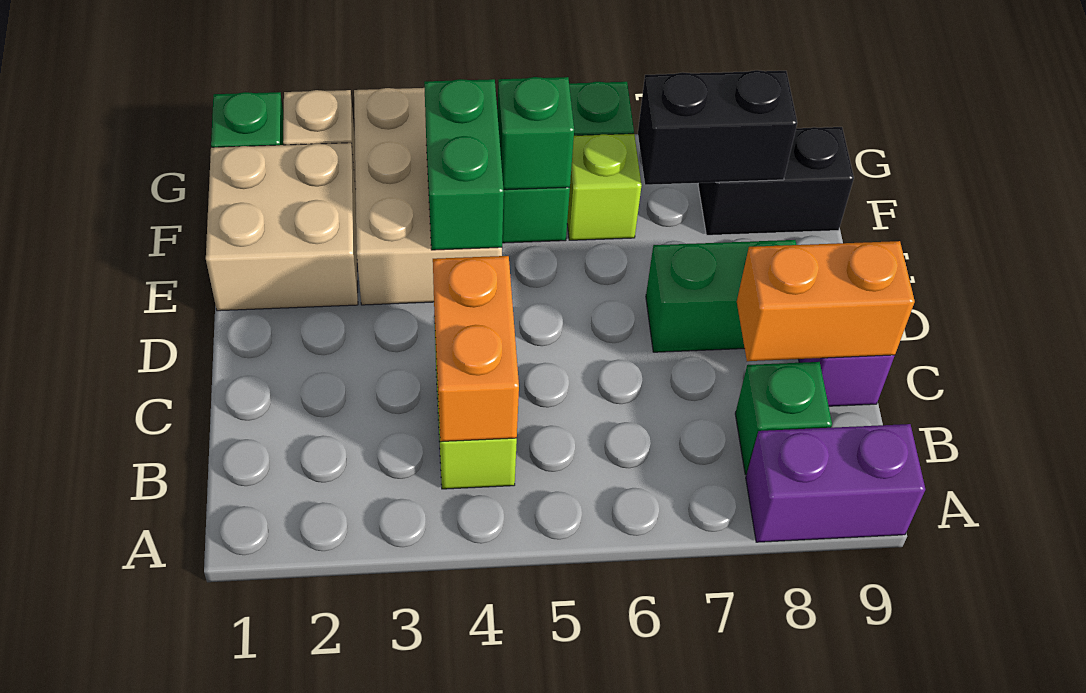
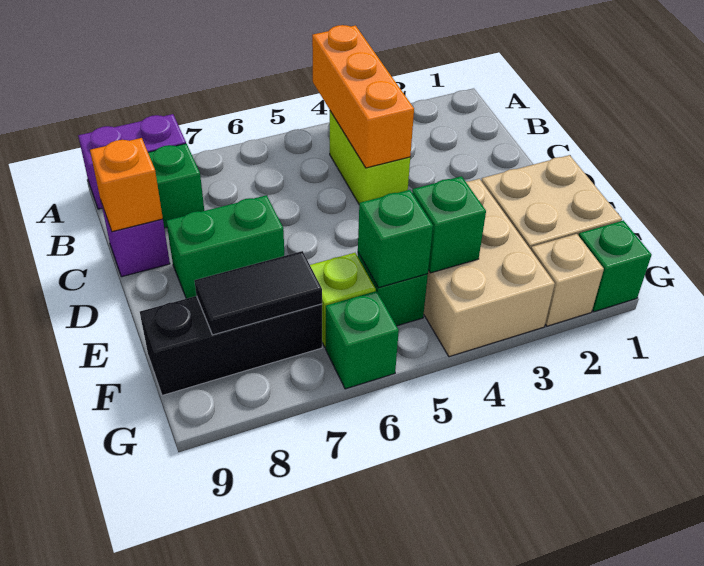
orange brick B4:C4 level 2 -> orange brick A4:C4 level 2
orange brick C8:C9 level 2 -> orange brick C9 level 2
green brick E4:F4 level 2 -> green brick F4 level 2
black brick F7:F8 level 2 -> black tile F7:F8 level 2
black brick F8:F9 level 1 -> black brick F7:F9 level 1

